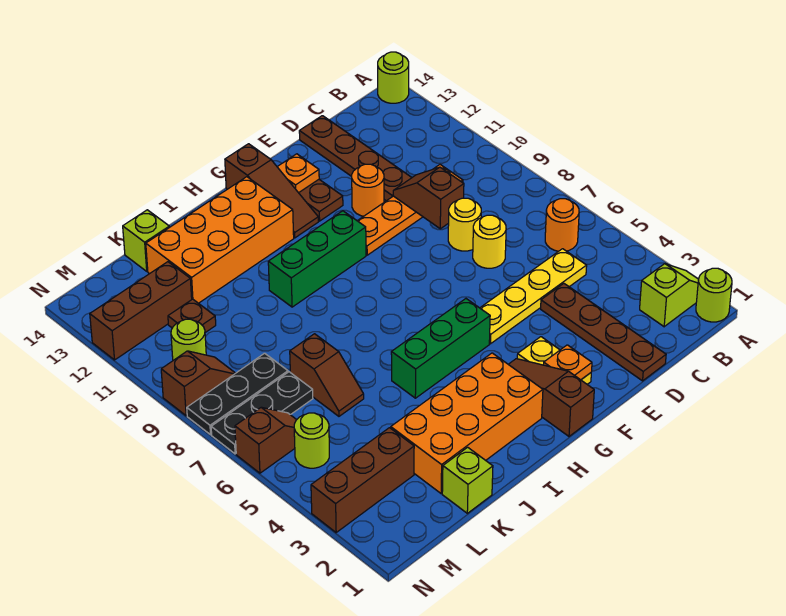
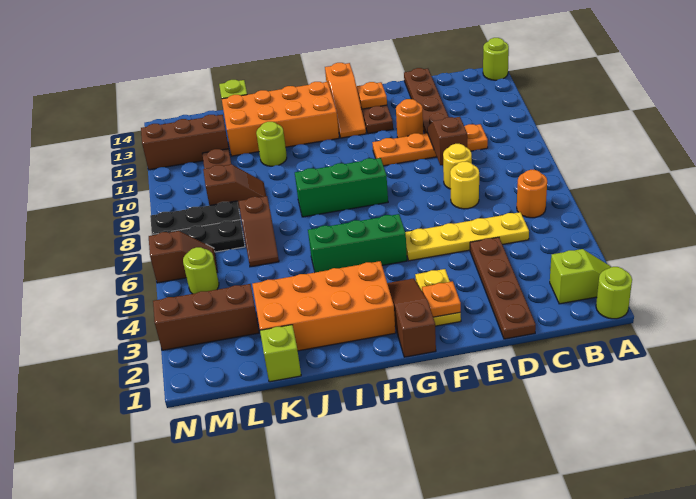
green brick G10:I10 level 1 -> green brick G8:I8 level 1
brown slope G12:G14 level 1 top 14 -> orange slope G12:G14 level 1 top 14
brown slope M9:N9 level 1 top N -> brown slope K9:L9 level 1 top L
lime round brick M10 level 1 -> lime round brick J11 level 1

